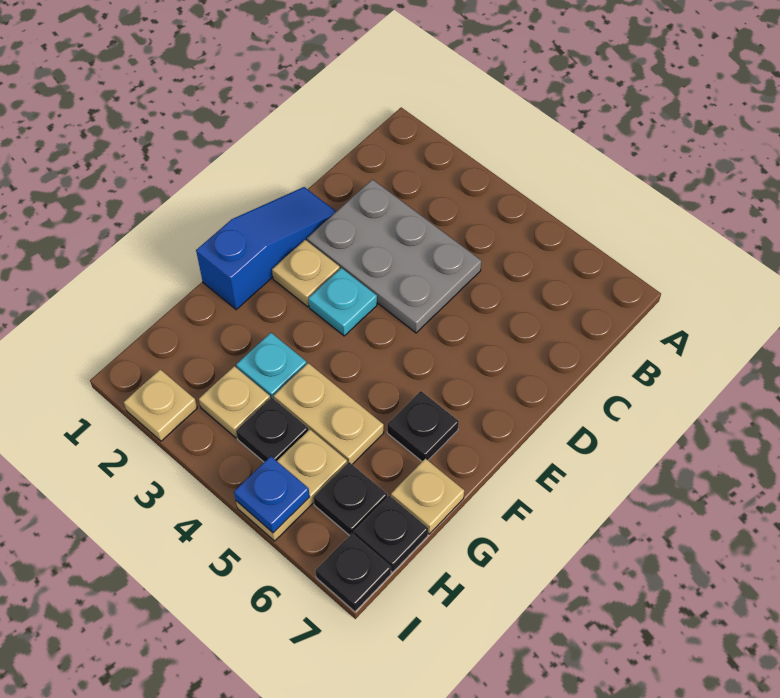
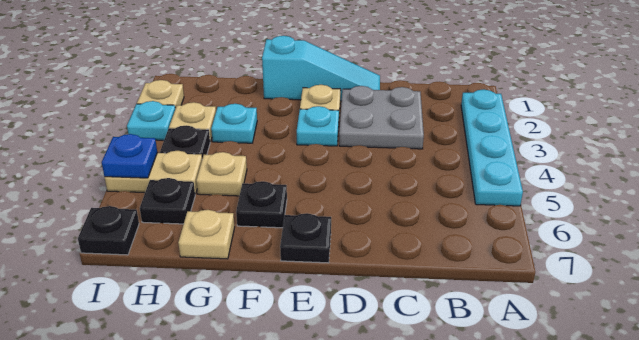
none -> cyan plate A2:A5 level 1
grey plate C2:D4 level 1 -> grey plate C2:D3 level 1
blue slope D1:F1 level 1 top F -> cyan slope D1:F1 level 1 top F
tan plate G4:G5 level 1 -> tan plate G5 level 1
black plate H7 level 1 -> black plate E7 level 1
none -> cyan plate I3 level 1

